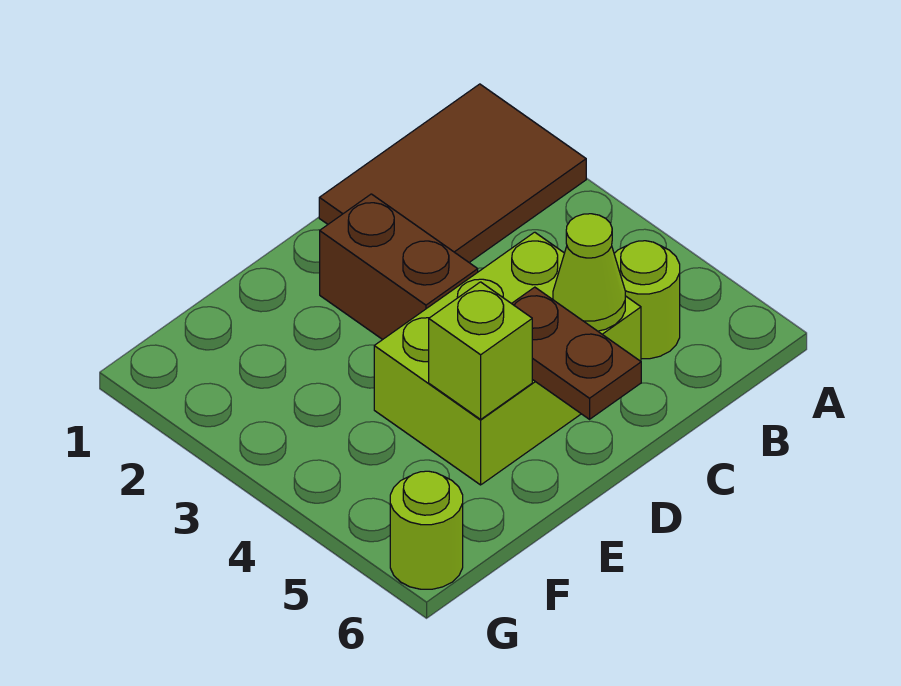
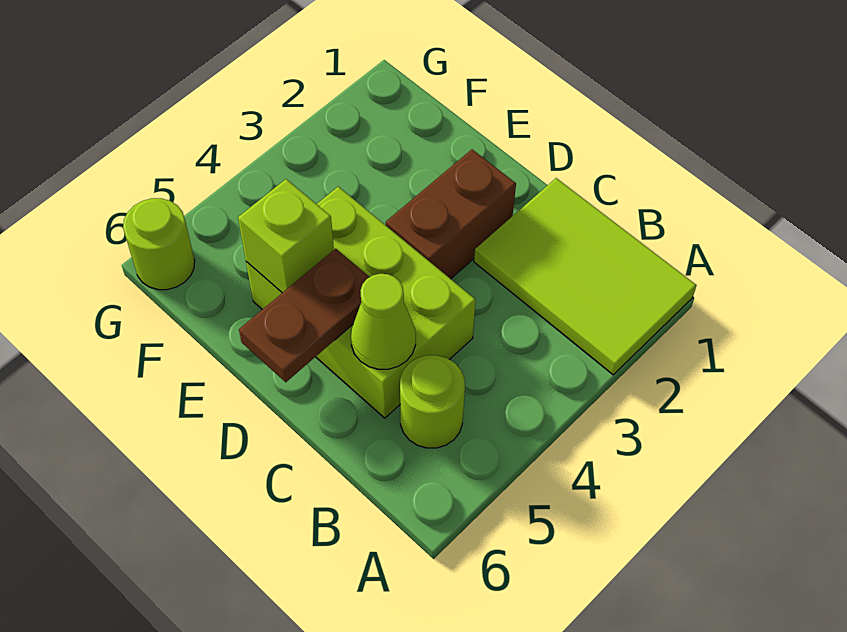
brown tile A1:C2 level 1 -> lime tile A1:C2 level 1

